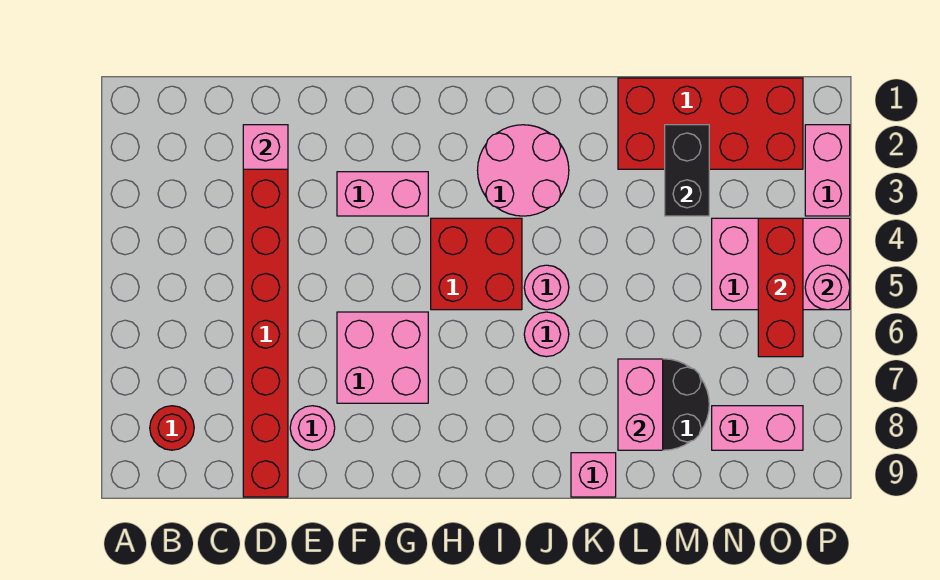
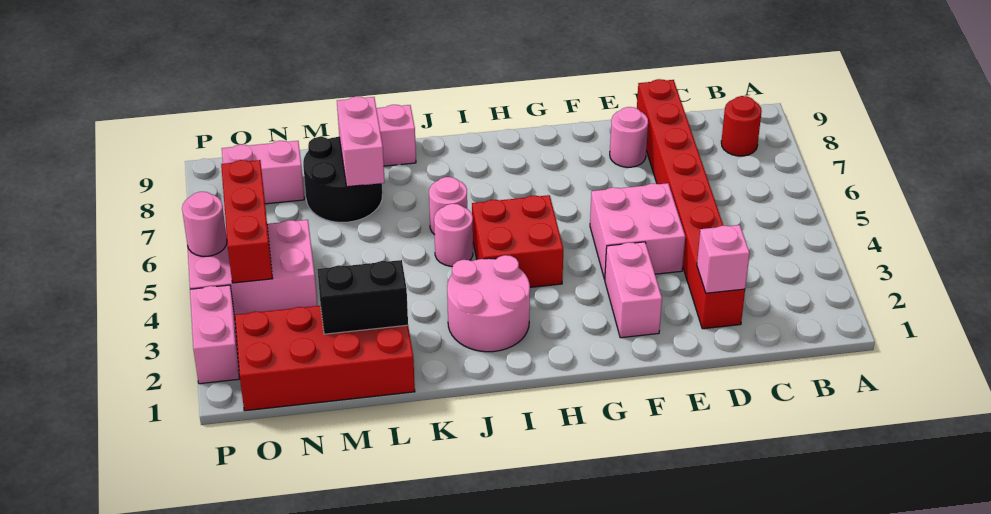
pink brick F3:G3 level 1 -> pink brick F2:F3 level 1
pink brick F6:G7 level 1 -> pink brick E4:F5 level 1
black brick M2:M3 level 2 -> black brick L2:M2 level 2

